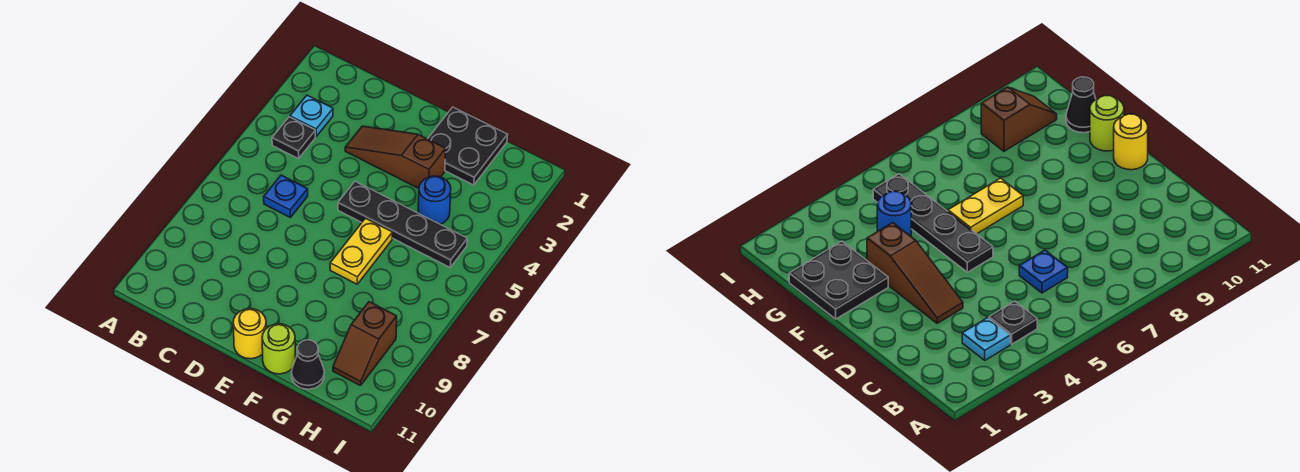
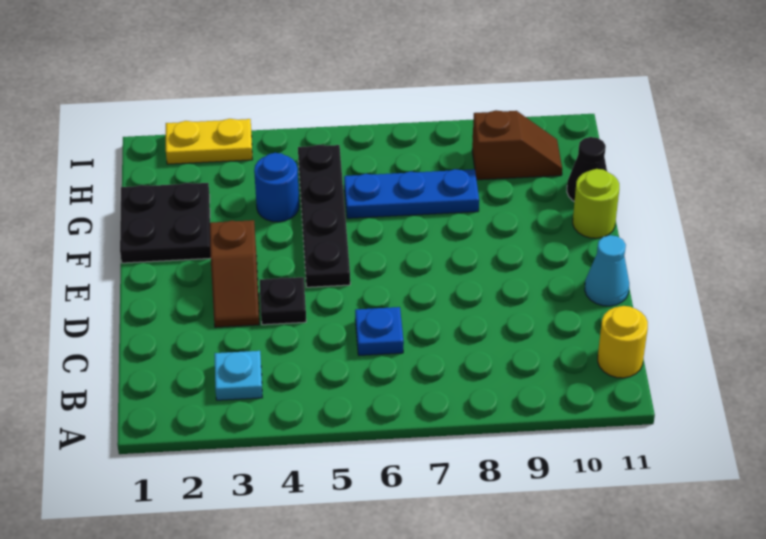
black plate B4 level 1 -> black plate D4 level 1
brown slope D3:F3 level 1 top F -> brown slope D3:E3 level 1 top E
none -> cyan cone D11 level 1
yellow round brick E11 level 1 -> yellow round brick B11 level 1
yellow plate F6:F7 level 1 -> yellow plate I2:I3 level 1
none -> blue plate G6:G8 level 1

